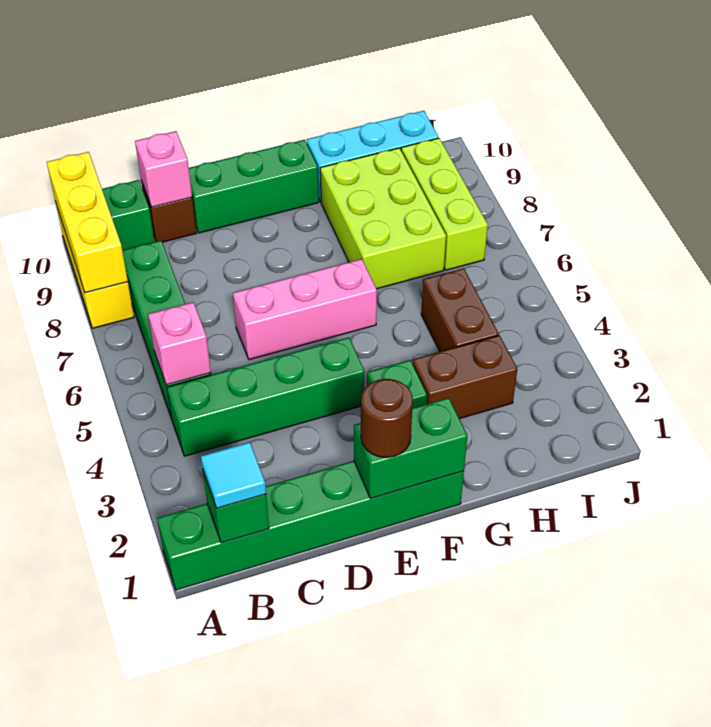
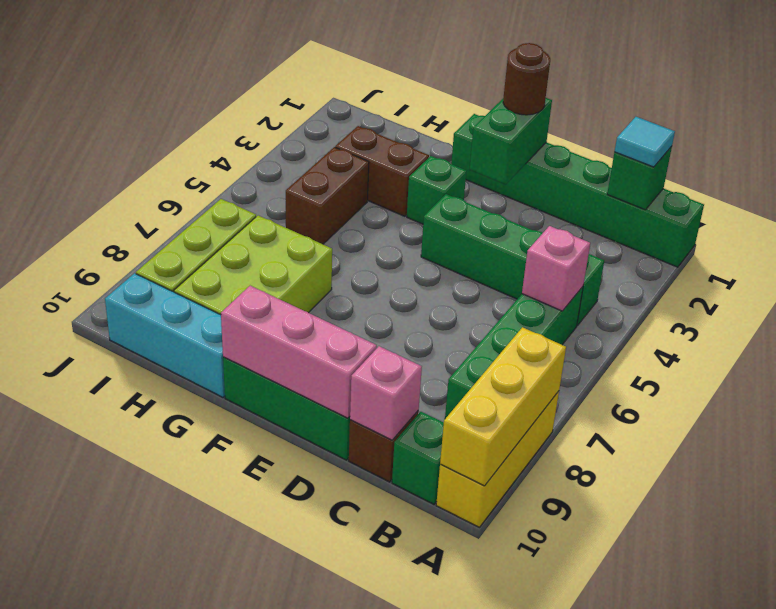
pink brick D6:F6 level 1 -> pink brick D10:F10 level 2
green brick E1:F1 level 2 -> green brick E1:E2 level 2

